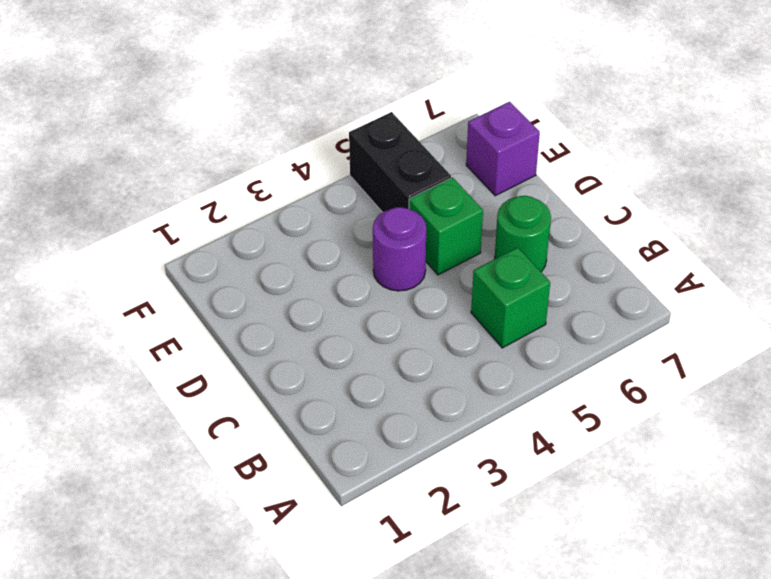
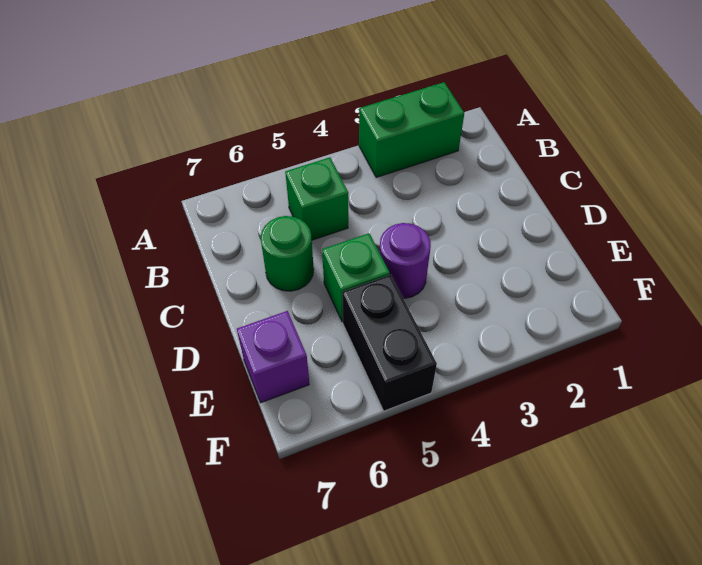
none -> green brick A2:A3 level 1

